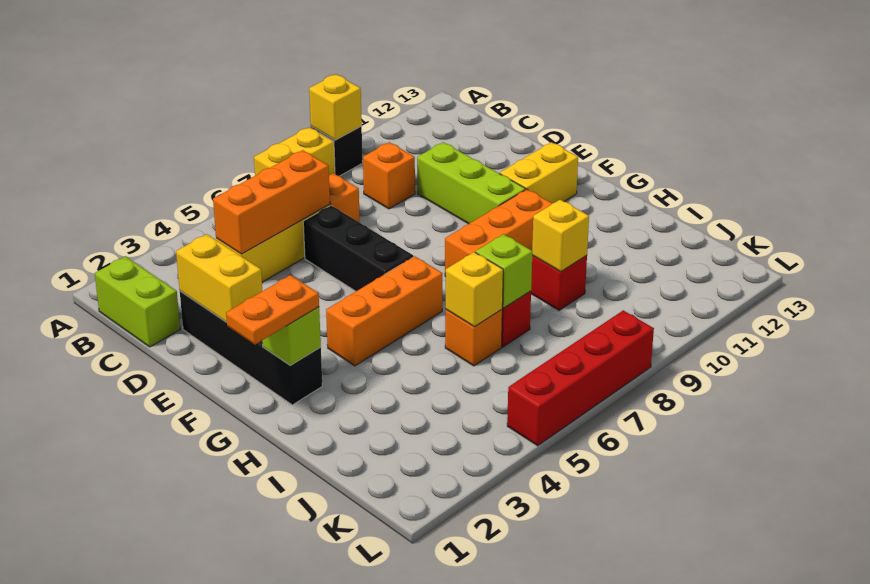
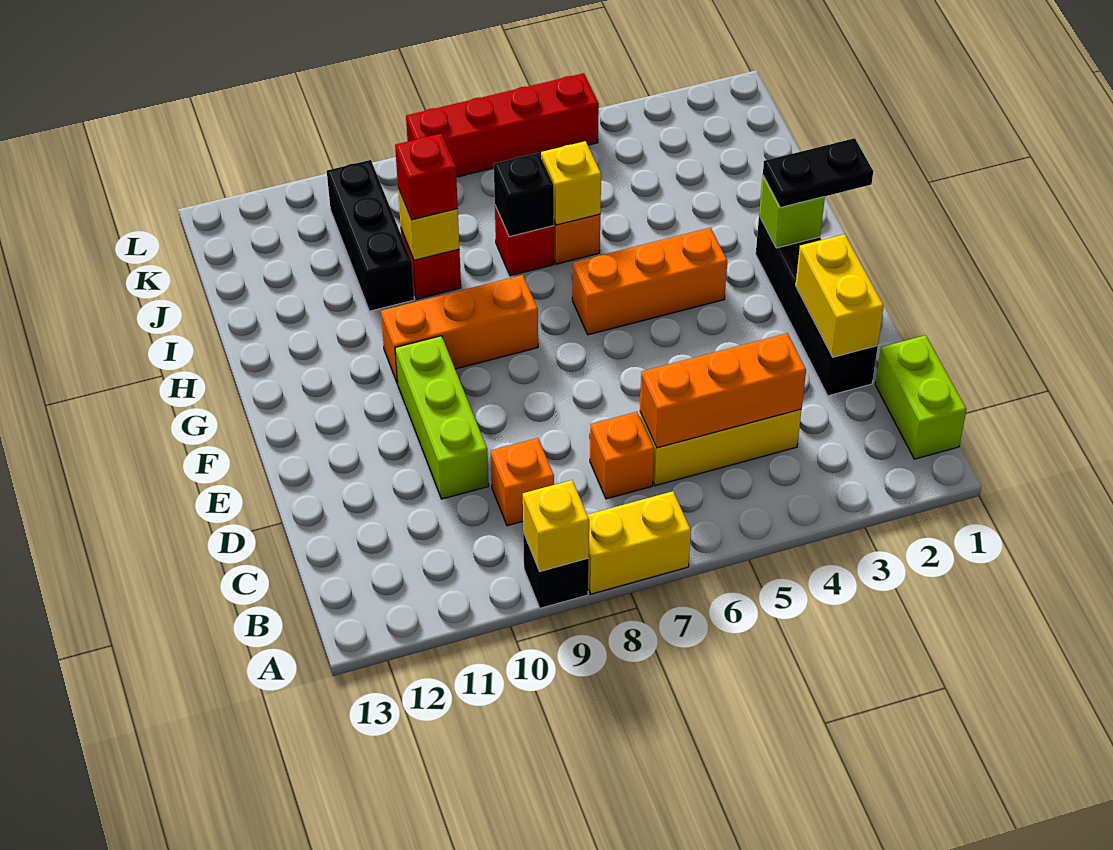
black brick D6:F6 level 1 -> black brick I10:K10 level 1
yellow brick F11:F12 level 1 -> none
orange plate G1:G2 level 3 -> black plate G1:G2 level 3
lime brick I7 level 2 -> black brick I7 level 2
none -> red brick I9 level 3

